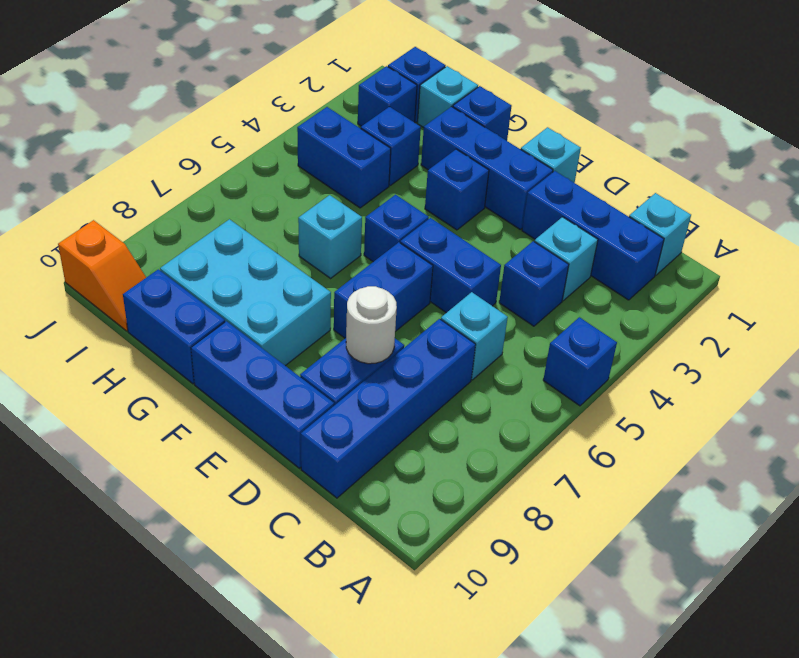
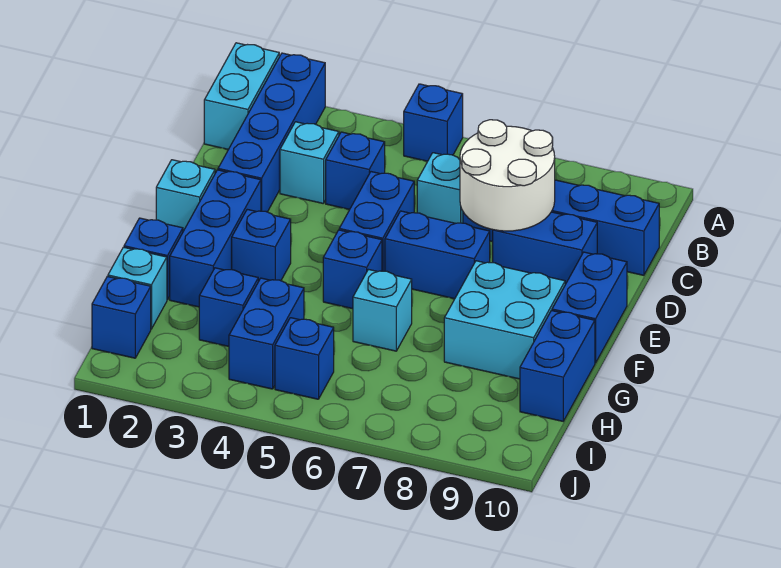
cyan brick B1 level 1 -> cyan brick A1:B1 level 1
blue brick B2:D2 level 1 -> blue brick A2:D2 level 1
white round brick D8 level 2 -> white round brick C7:D8 level 2
blue brick D10:F10 level 1 -> blue brick E10:F10 level 1
cyan brick F8:H9 level 1 -> cyan brick F8:G9 level 1
blue brick I2 level 1 -> blue brick I5 level 1
orange slope I10:J10 level 1 top J -> none

